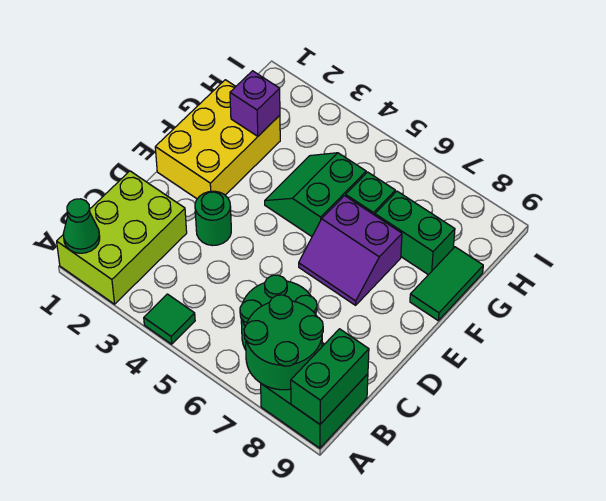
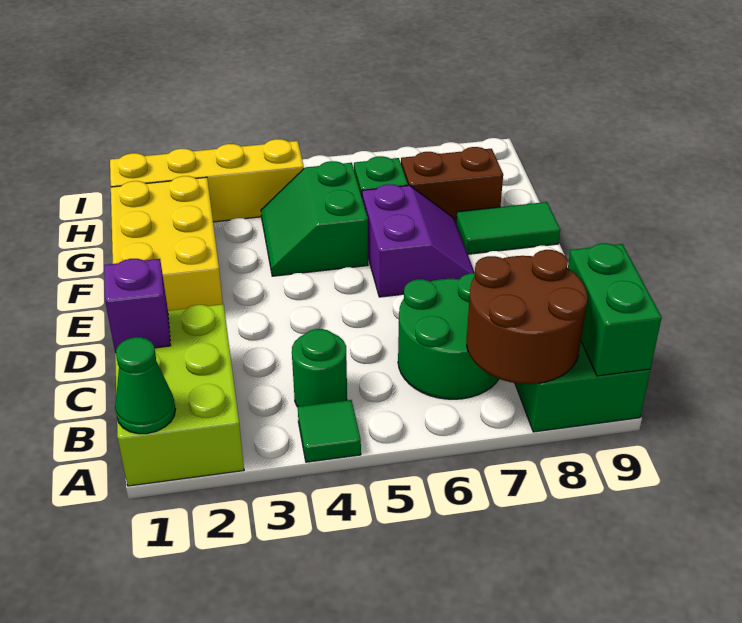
green round brick A7:B8 level 2 -> brown round brick A7:B8 level 2
green round brick D3 level 1 -> green round brick B4 level 1
purple slope E6:F7 level 1 top F -> purple slope E6:F7 level 1 top 6
green tile F9:G9 level 1 -> green tile F8:F9 level 1
purple brick G2 level 2 -> purple brick C1 level 2
green brick G7:G8 level 1 -> brown brick G7:G8 level 1
none -> yellow brick H1:H4 level 1

